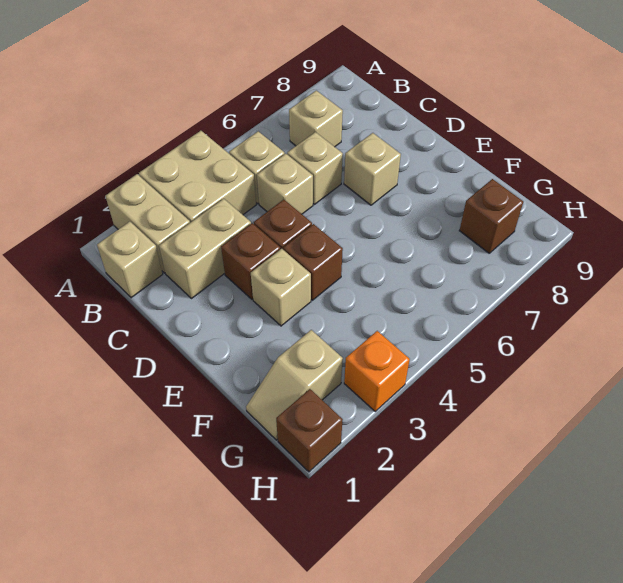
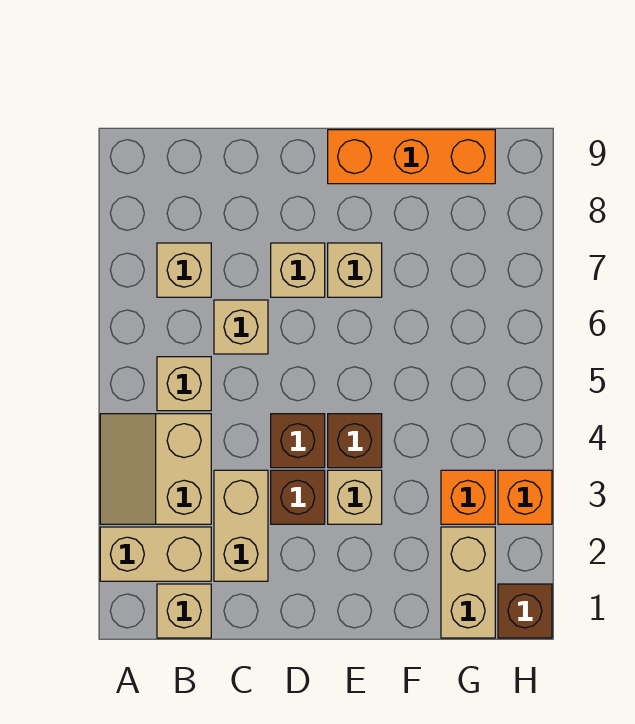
tan brick A3:B4 level 1 -> tan slope A3:B4 level 1 top B
tan brick C5 level 1 -> tan brick E7 level 1
none -> orange brick E9:G9 level 1
tan slope G1:G2 level 1 top 2 -> tan brick G1:G2 level 1
none -> orange brick G3 level 1
brown brick G8 level 1 -> none

